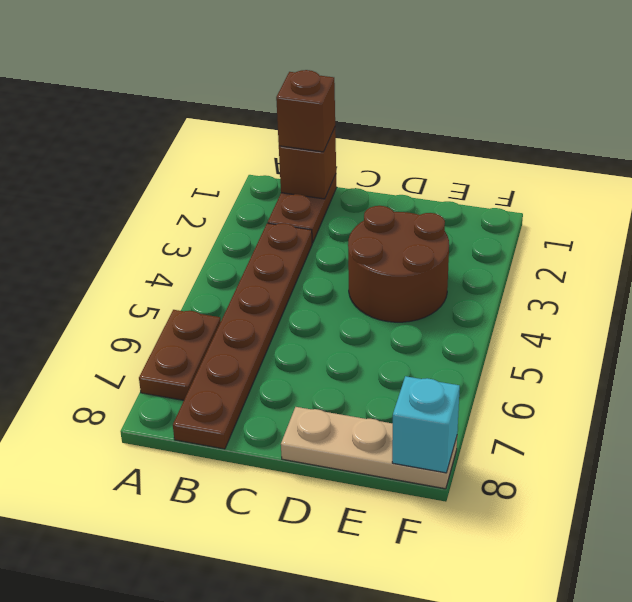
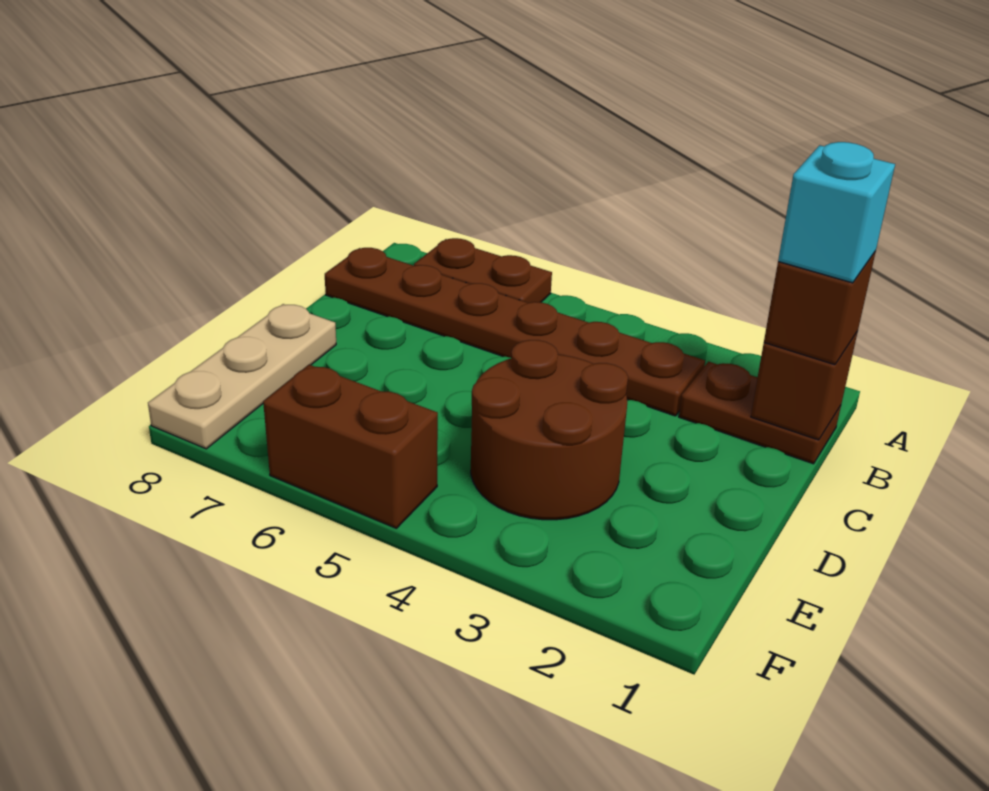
none -> brown brick F5:F6 level 1
cyan brick F8 level 2 -> cyan brick B1 level 4

